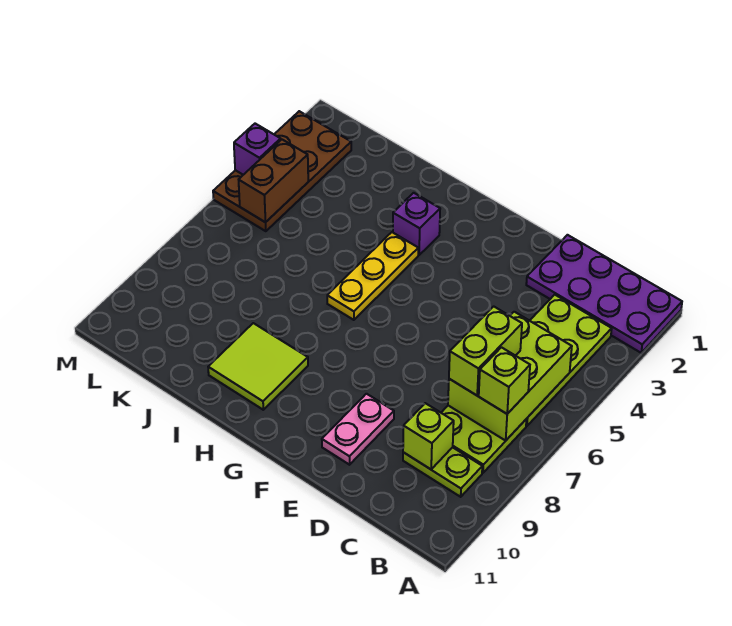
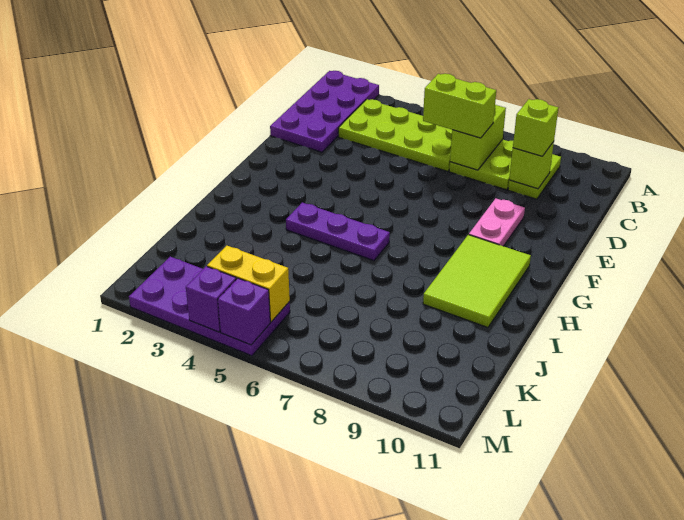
lime brick B5:C7 level 2 -> lime brick B7:C7 level 2
lime brick B7 level 3 -> lime brick C9 level 3
pink plate E9:E10 level 1 -> pink plate E9:F9 level 1
purple brick H3 level 1 -> purple brick M5 level 2
yellow plate H4:H6 level 1 -> purple plate H4:H6 level 1
lime tile H9:I10 level 1 -> lime tile G9:I10 level 1
brown plate L2:M5 level 1 -> purple plate L2:M5 level 1
brown brick L4:L5 level 2 -> yellow brick L4:L5 level 2

